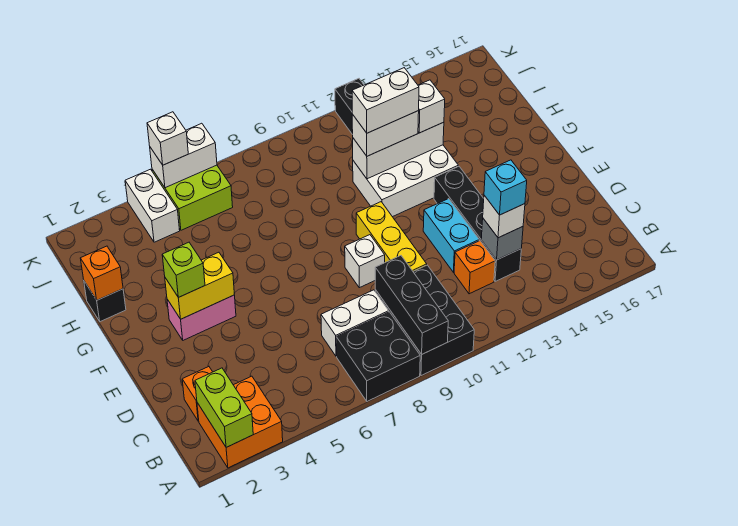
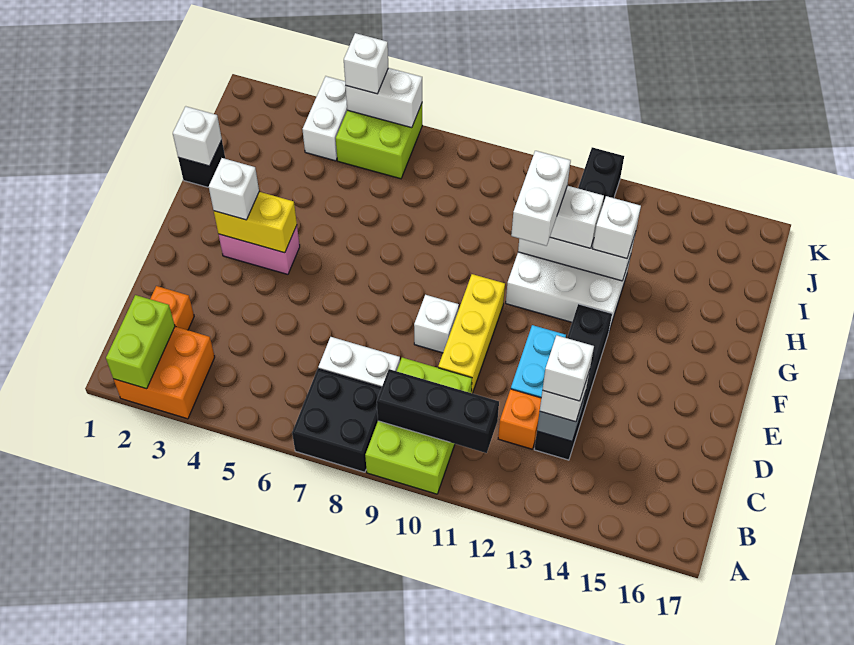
black brick A9:C10 level 1 -> lime brick A9:C10 level 1
black brick A9:C9 level 2 -> black brick B9:B11 level 2
cyan brick C13 level 4 -> white brick C13 level 4
lime brick F3 level 3 -> white brick F3 level 3
orange brick H1 level 2 -> white brick H1 level 2
white brick H11:H12 level 4 -> white brick G11:H11 level 4

